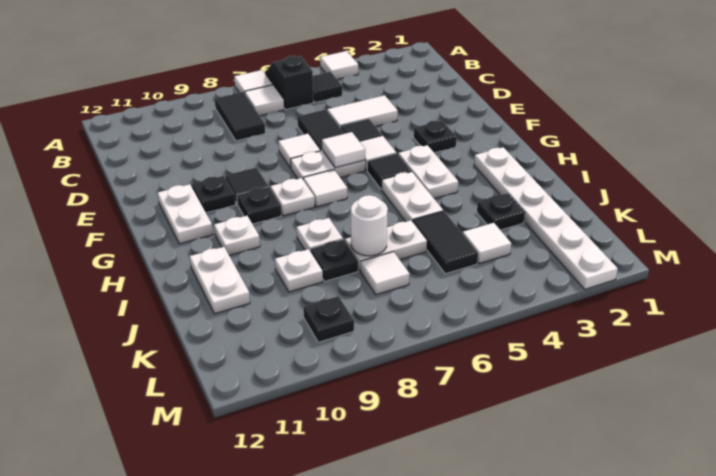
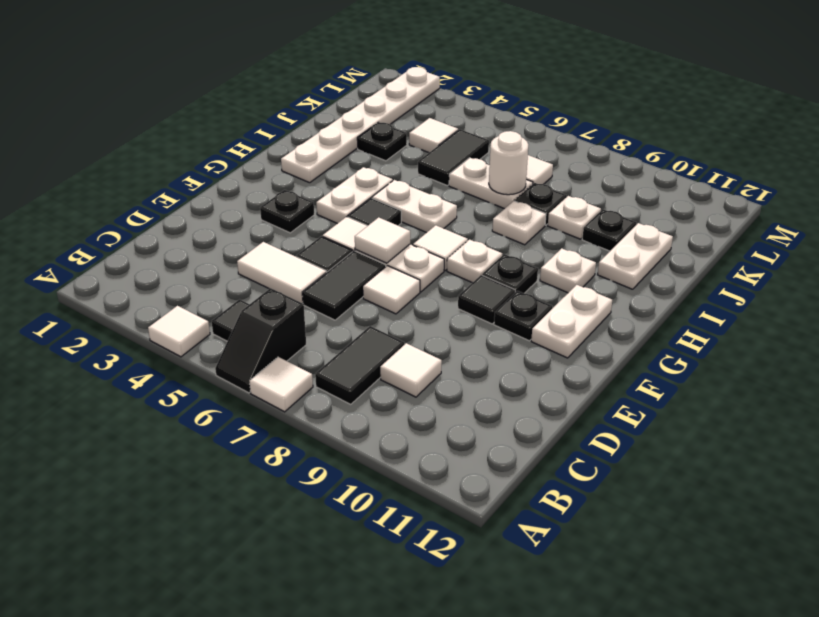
white tile B7 level 1 -> white tile C9 level 1
white plate H5:I5 level 1 -> white plate H5:H6 level 1
black plate L9 level 1 -> black plate J10 level 1

